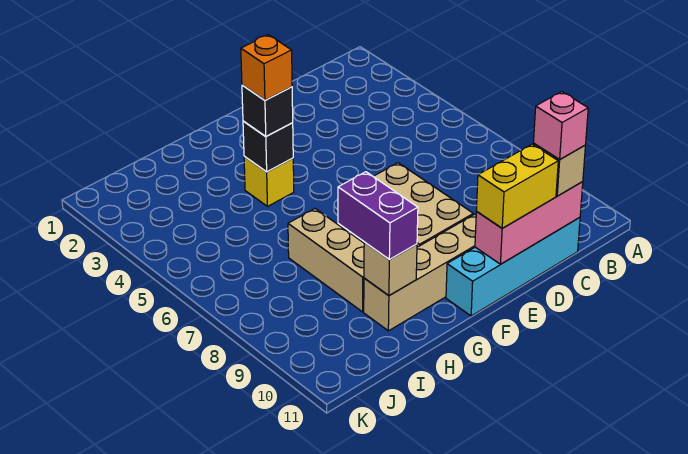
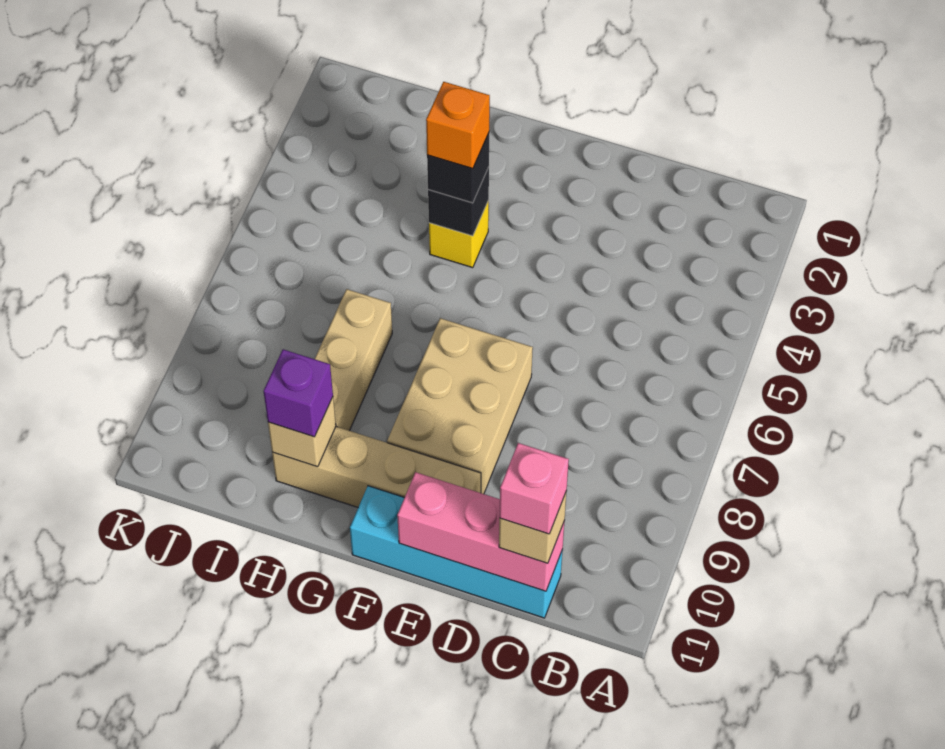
yellow brick D11:E11 level 3 -> none
purple brick H9:H10 level 3 -> purple brick H10 level 3

